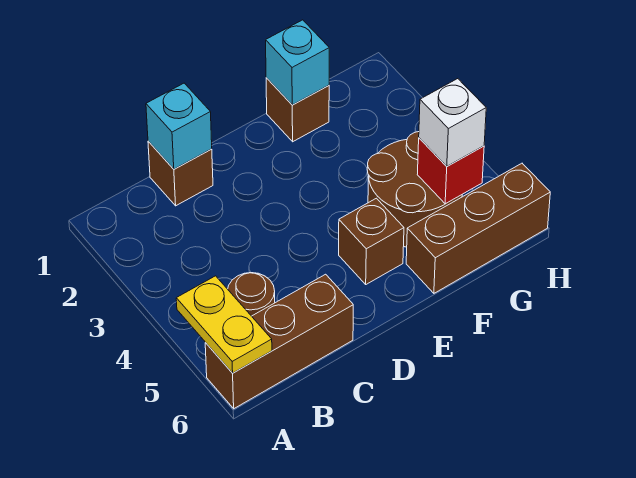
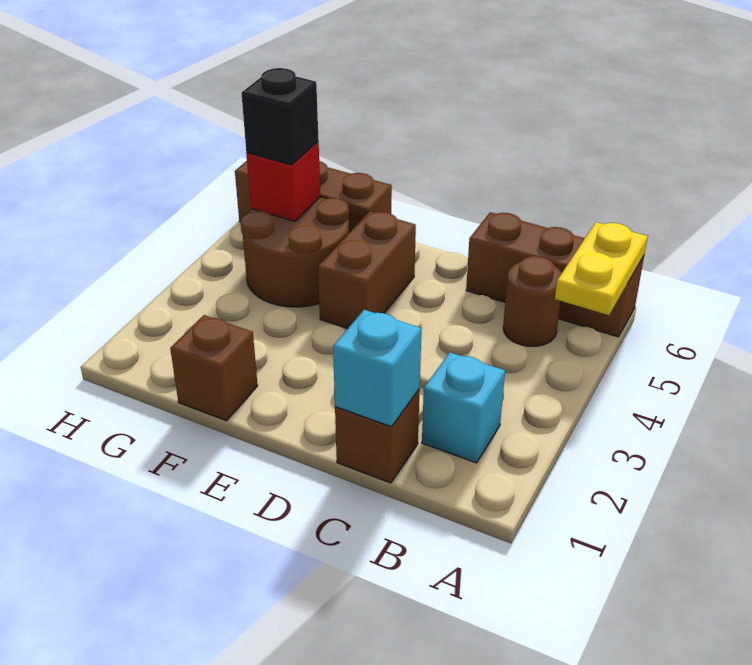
brown brick E5 level 1 -> brown brick E4:E5 level 1
cyan brick F1 level 2 -> cyan brick B2 level 1
white brick G5 level 3 -> black brick G5 level 3

